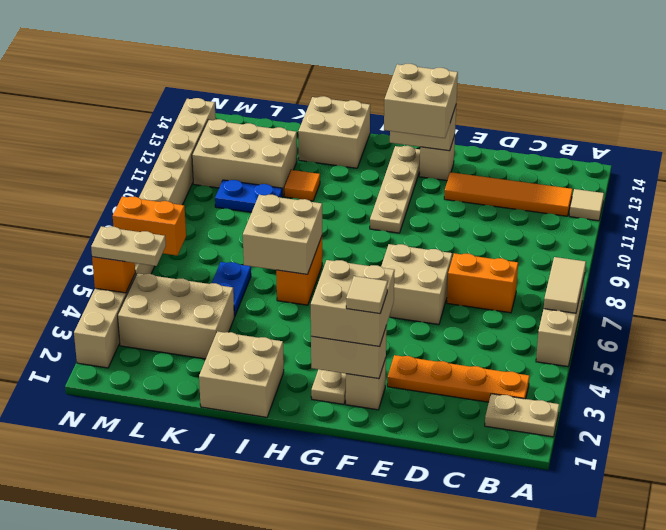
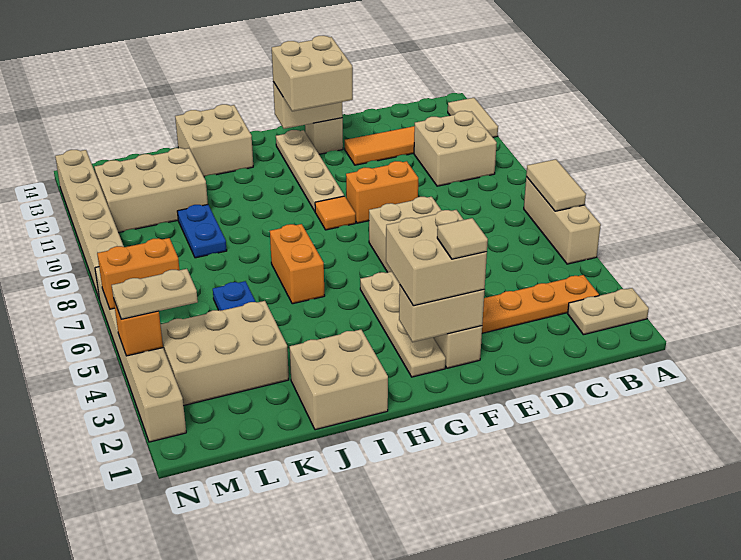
tan tile A12 level 1 -> tan tile A12:A13 level 1
orange brick C7:D7 level 1 -> orange brick E9:F9 level 1
tan brick I6:J7 level 2 -> tan brick B10:C11 level 1
orange tile J11 level 1 -> orange tile G9 level 1
blue plate K10:L10 level 1 -> blue plate K9:K10 level 1

